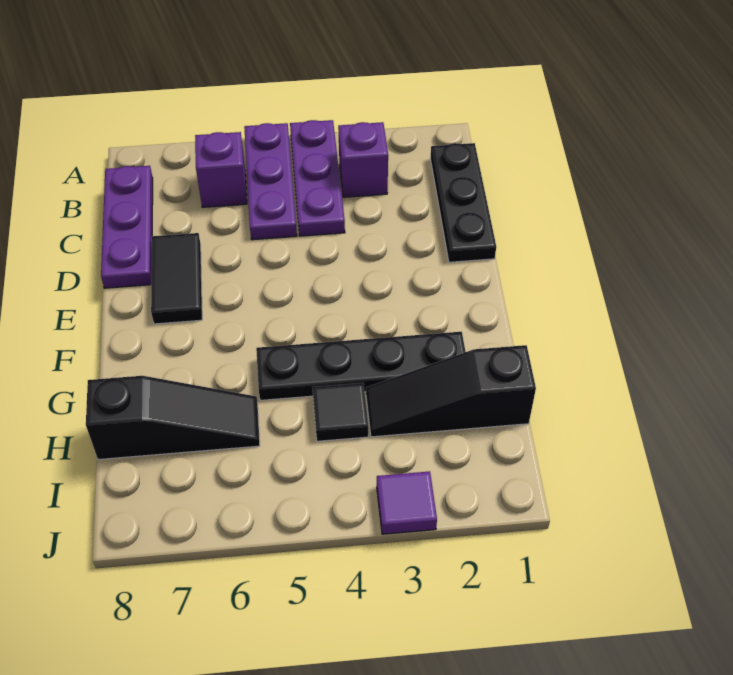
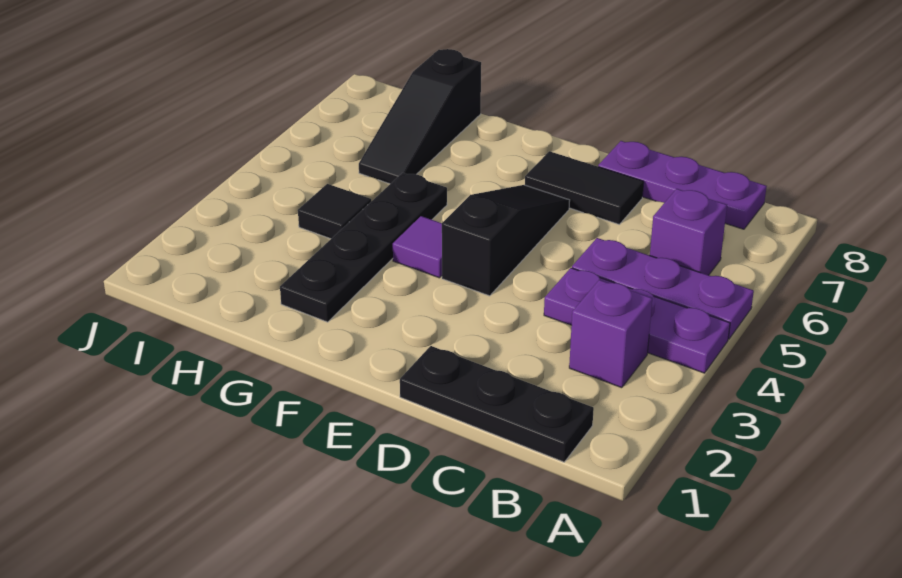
black slope H1:H3 level 1 top 1 -> black slope E4:E6 level 1 top 4
purple tile J3 level 1 -> purple tile F4 level 1

